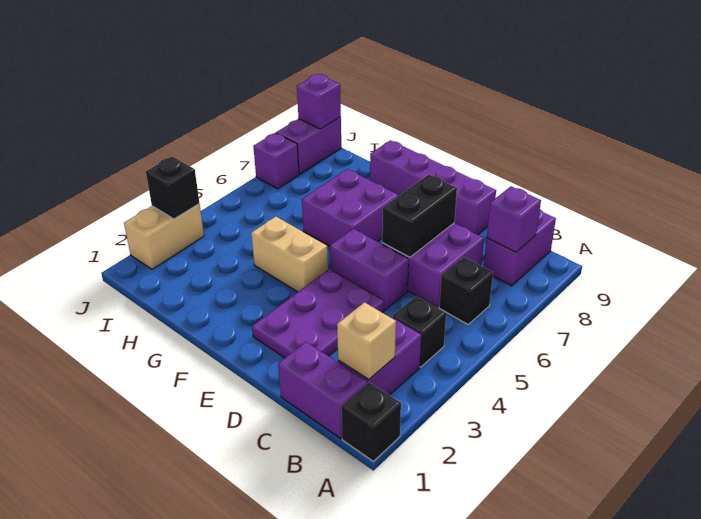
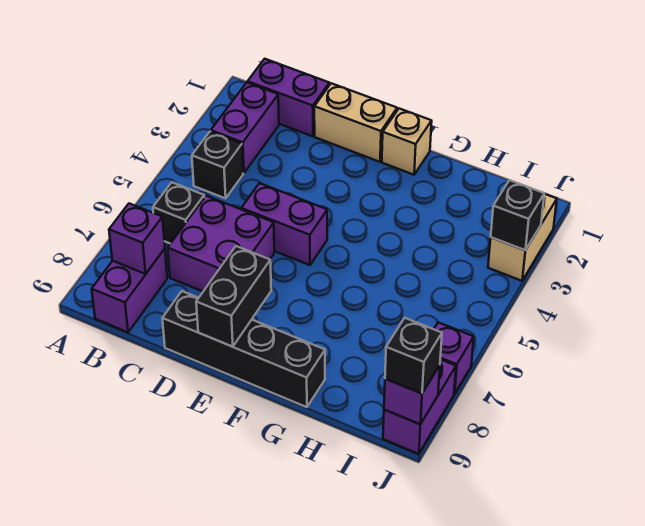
black brick A1 level 1 -> black brick J9 level 3
tan brick B2 level 2 -> tan brick F1 level 1
purple plate D2:E4 level 1 -> none
black brick D6:D7 level 2 -> black brick E8:E9 level 2
purple brick D9:G9 level 1 -> black brick D9:G9 level 1
tan brick F4:G4 level 1 -> tan brick D1:E1 level 1
purple brick F6:G7 level 1 -> none

